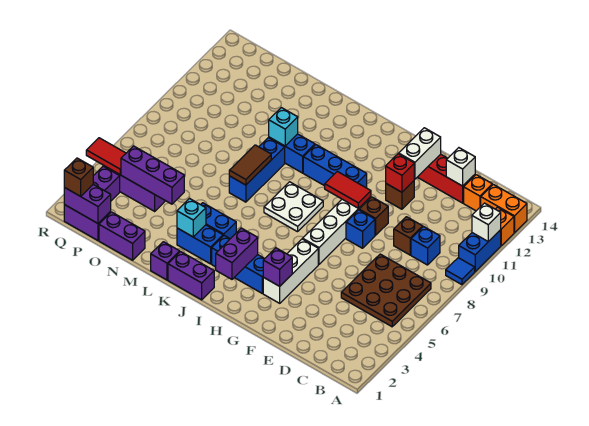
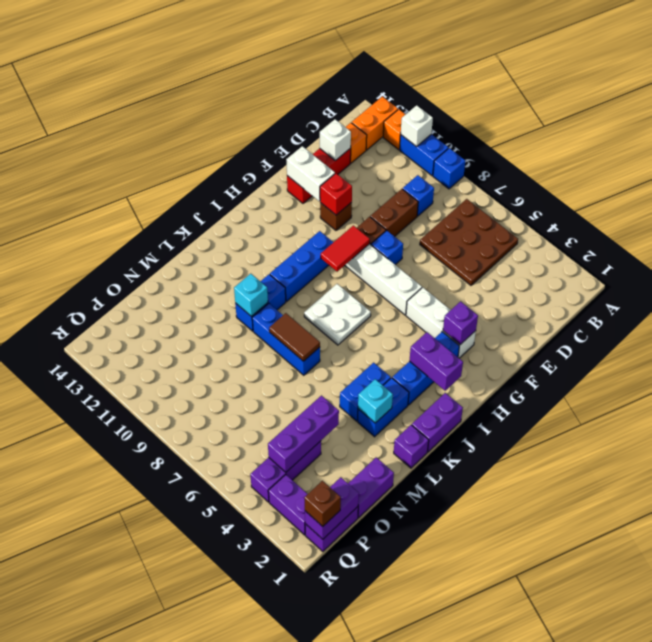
blue tile A9 level 1 -> blue brick A9 level 1
brown brick D9 level 1 -> brown brick D9:E9 level 1
red tile Q4:R4 level 2 -> none

